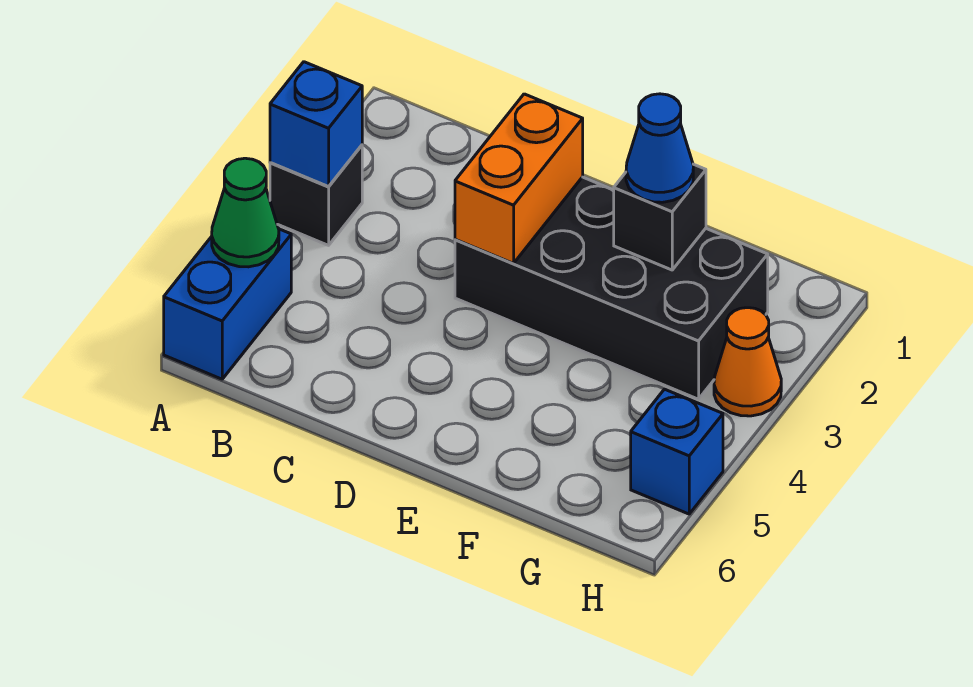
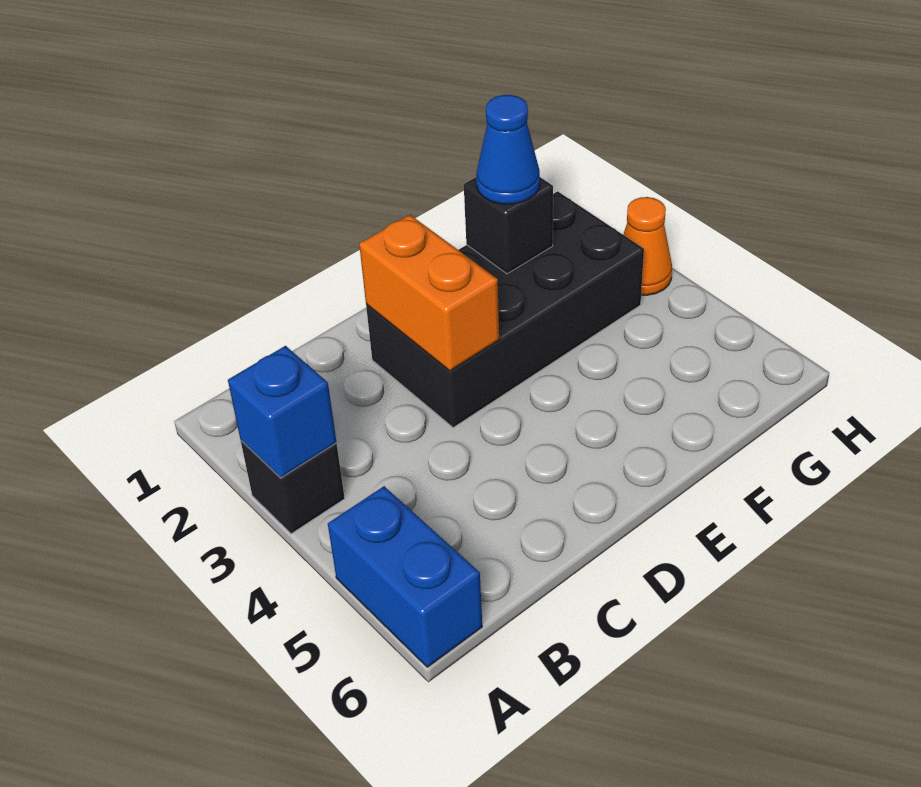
green cone A5 level 2 -> none
blue brick H5 level 1 -> none

